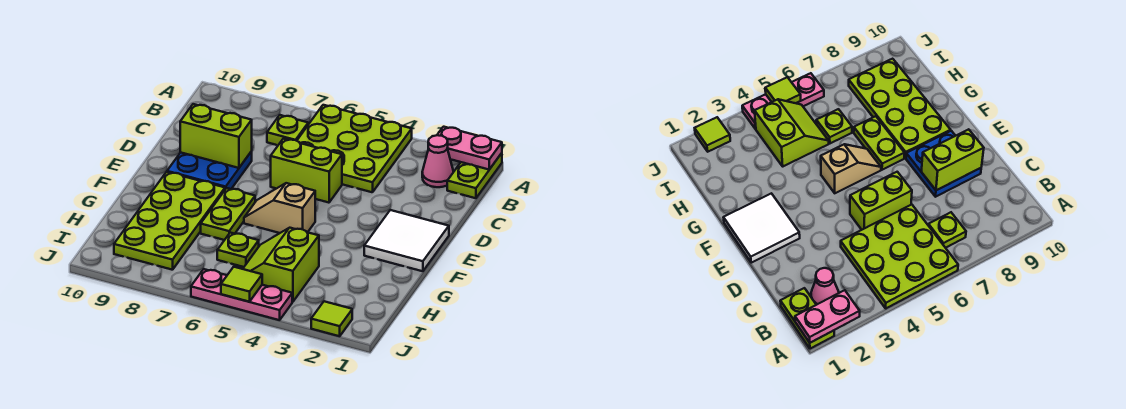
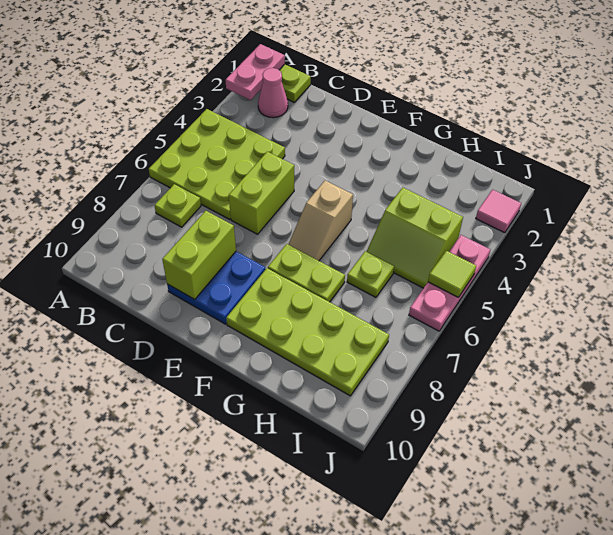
white tile E1:F2 level 1 -> none
lime tile J2 level 1 -> pink tile J2 level 1

